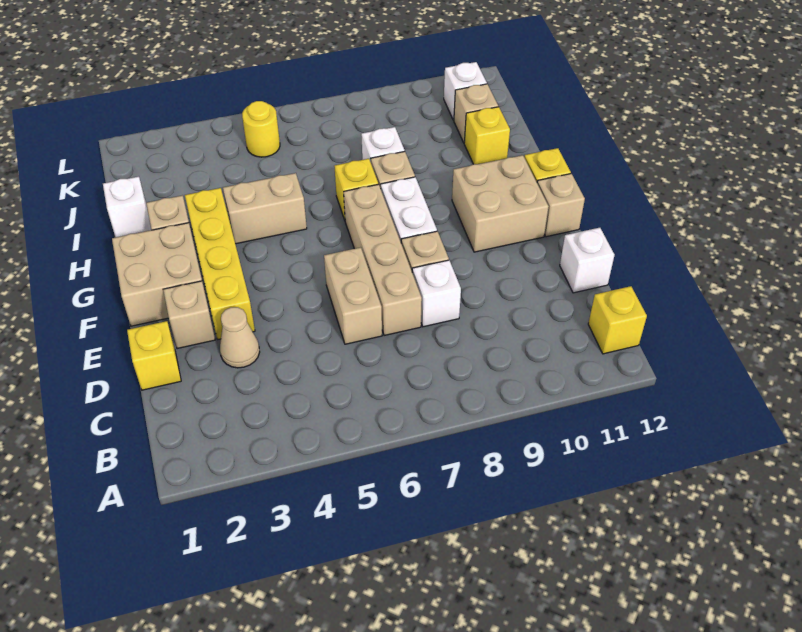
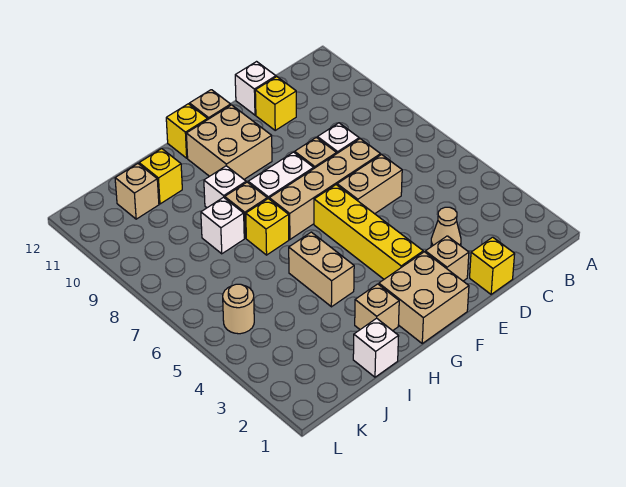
yellow brick B12 level 1 -> yellow brick D11 level 1
yellow brick E3:H3 level 1 -> yellow brick F3:F6 level 1
yellow round brick K5 level 1 -> tan round brick K5 level 1
white brick K11 level 1 -> white brick H9 level 1

